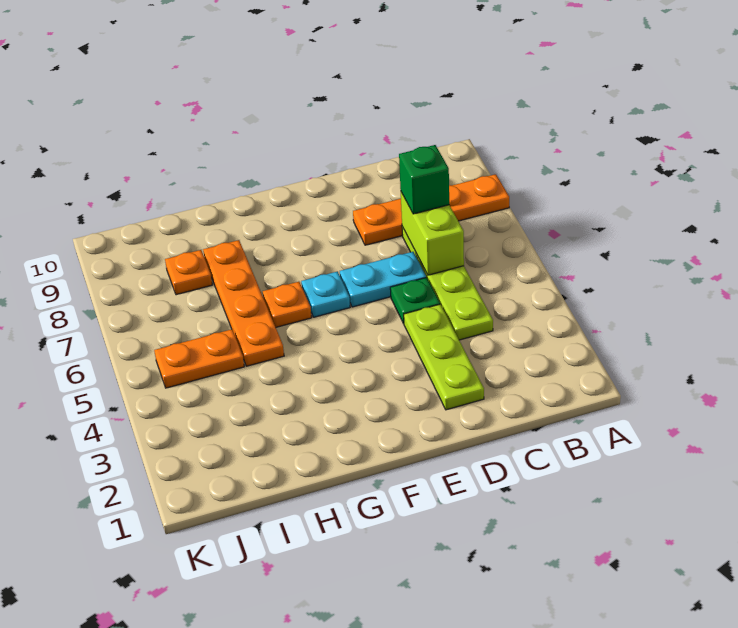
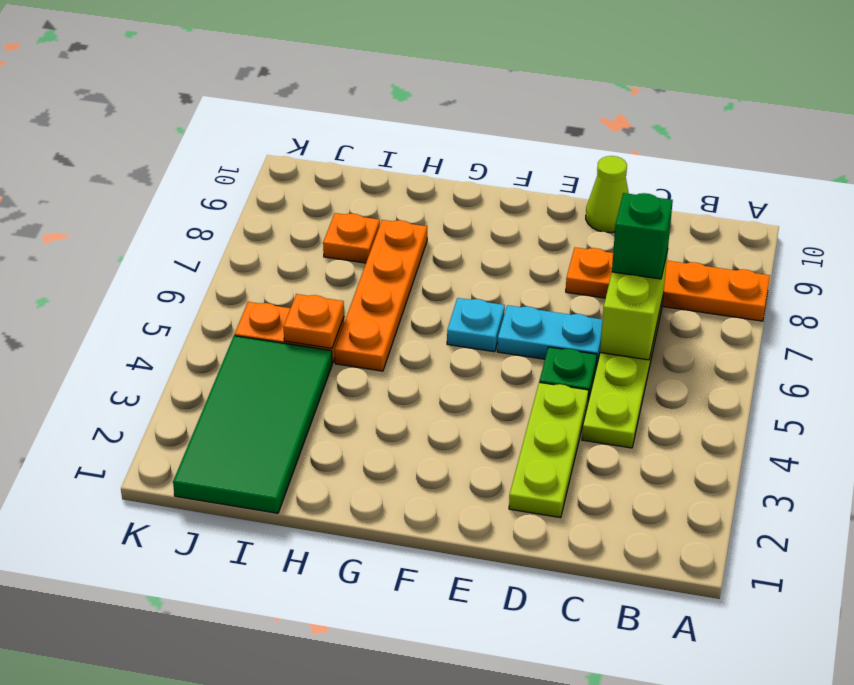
none -> lime cone D10 level 1
orange plate G6 level 1 -> orange plate I5 level 2
none -> green tile I1:J4 level 1

